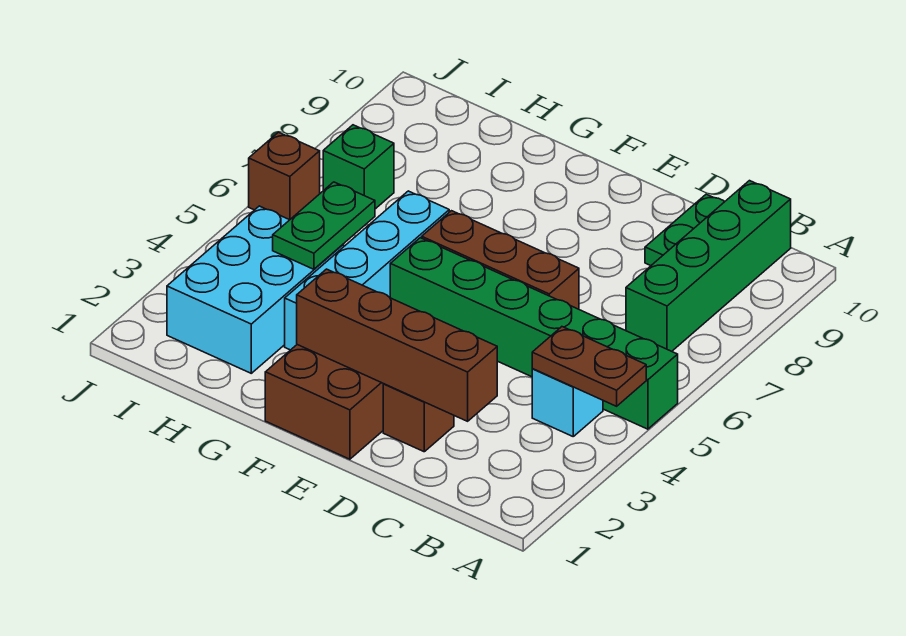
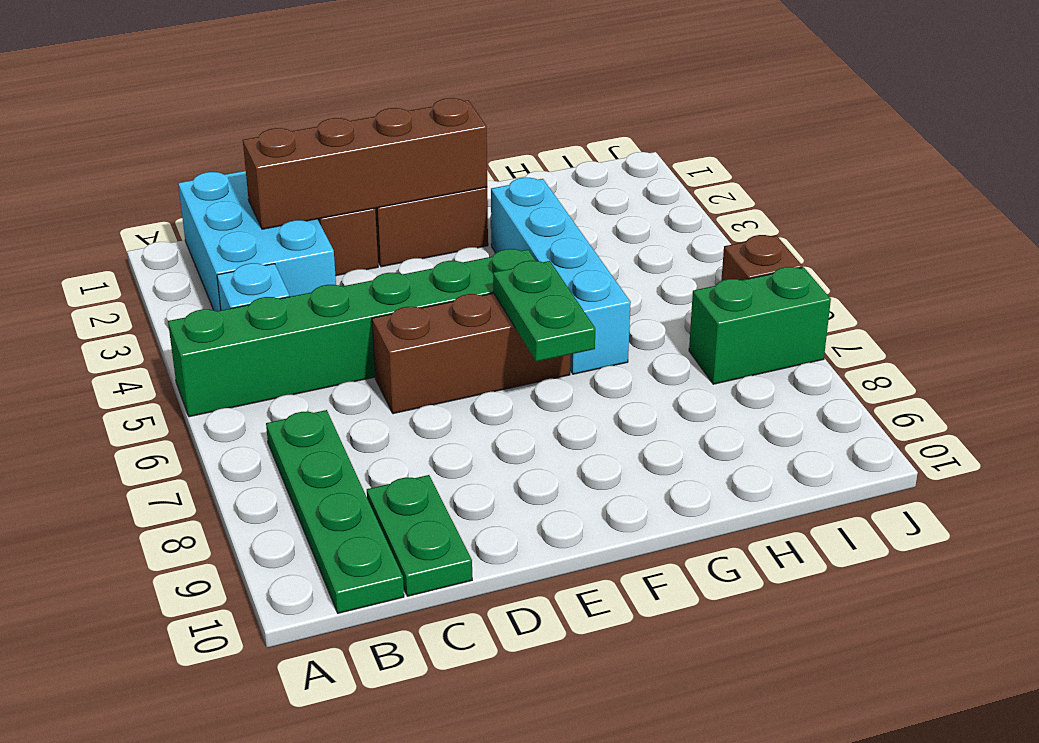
brown plate A4:B4 level 2 -> none
green brick B7:B10 level 1 -> green plate B7:B10 level 1
cyan brick H2:I4 level 1 -> cyan brick B1:C3 level 1
green plate H4:H5 level 2 -> green plate F6:F7 level 2
green brick I7 level 1 -> green brick I7:J7 level 1

